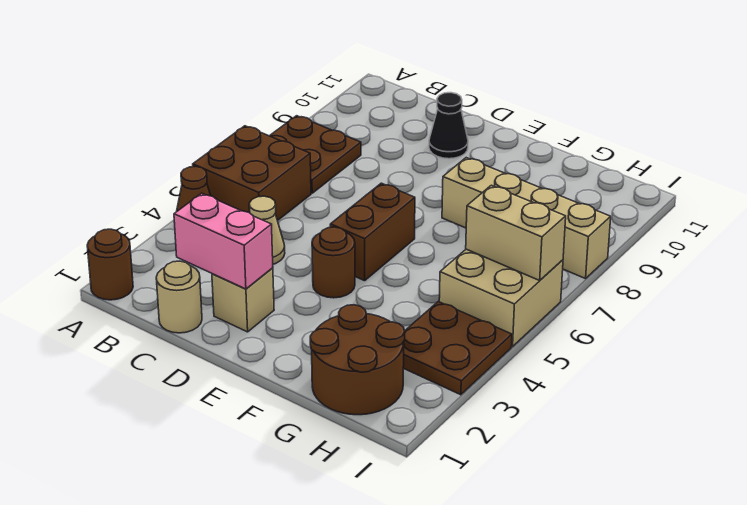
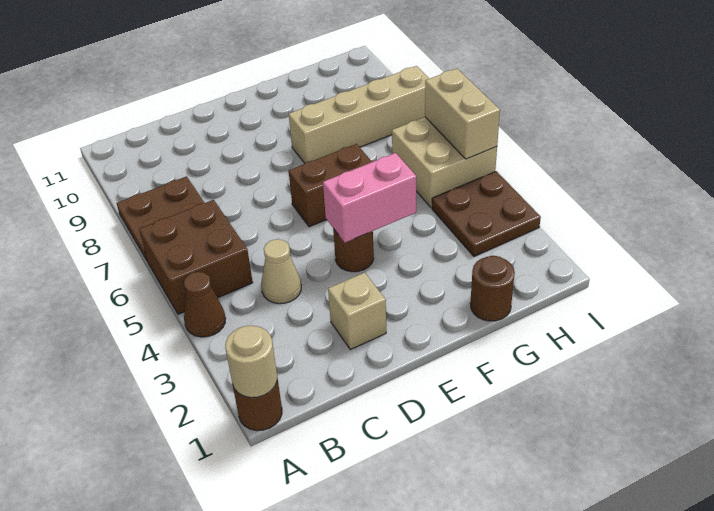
tan round brick C1 level 1 -> tan round brick A1 level 2
pink brick C2:D2 level 2 -> pink brick E4:F4 level 2
black cone D10 level 1 -> none
brown brick E5:E6 level 1 -> brown brick E6:F6 level 1
brown round brick G1:H2 level 1 -> brown round brick G1 level 1
tan brick H6:I6 level 2 -> tan brick I5:I6 level 2

